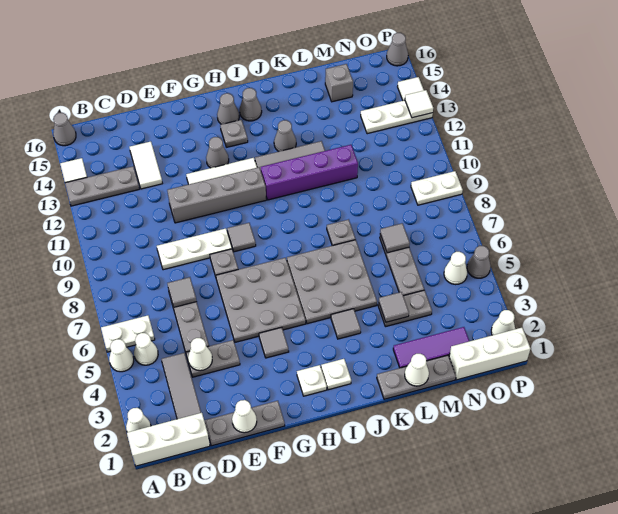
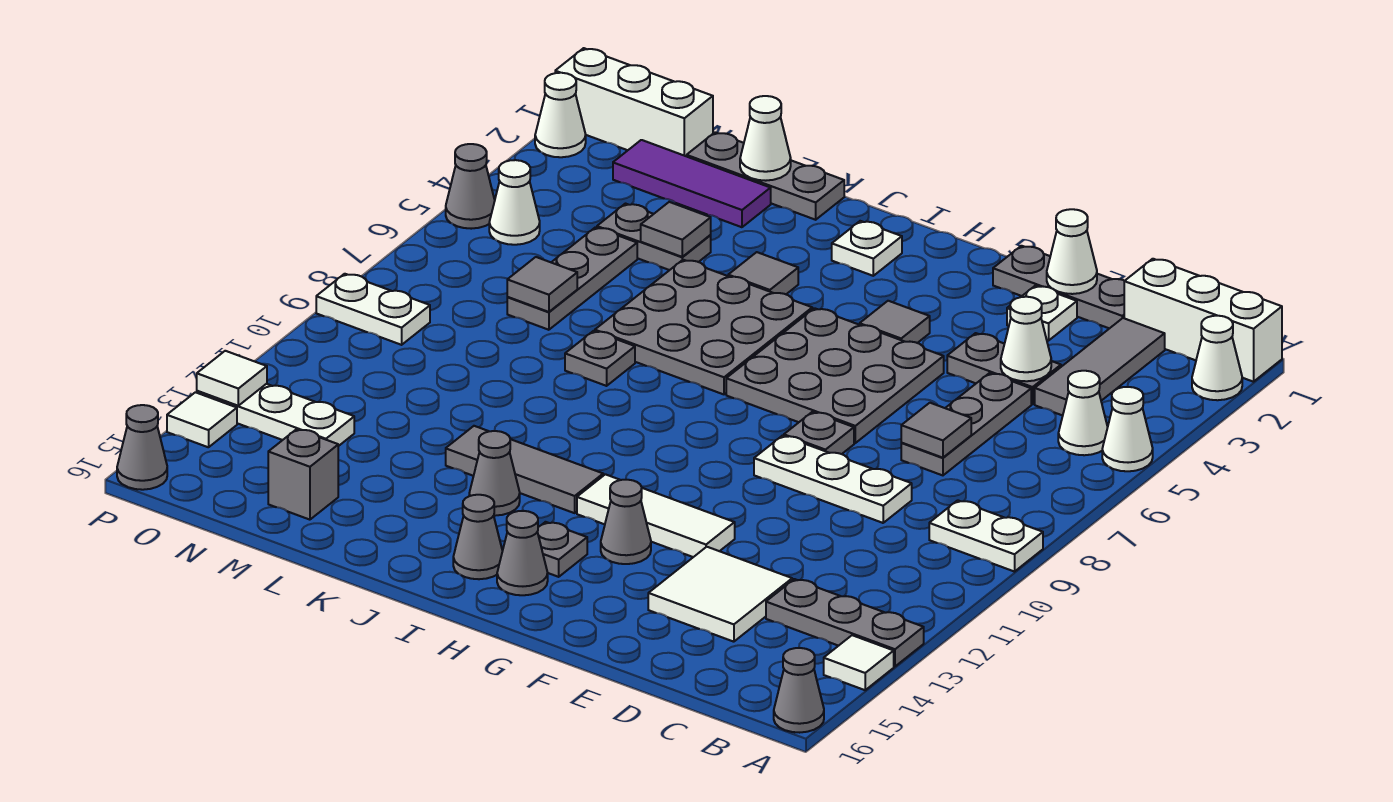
white plate A6:B6 level 1 -> white plate A9:B9 level 1
white tile D13:D14 level 1 -> white tile D13:E14 level 1
grey brick E11:H11 level 1 -> none
grey tile G9 level 1 -> none
white plate H2 level 1 -> white plate E2 level 1
purple brick I11:L11 level 1 -> none

